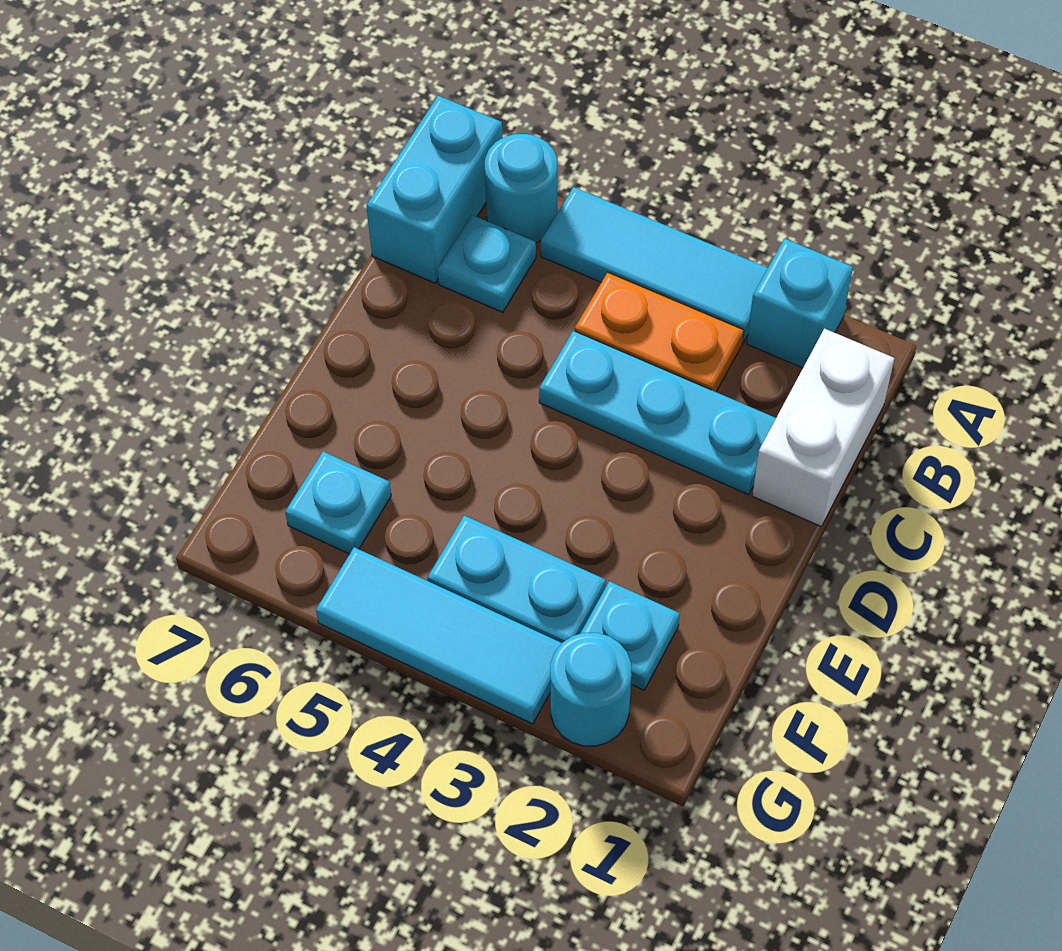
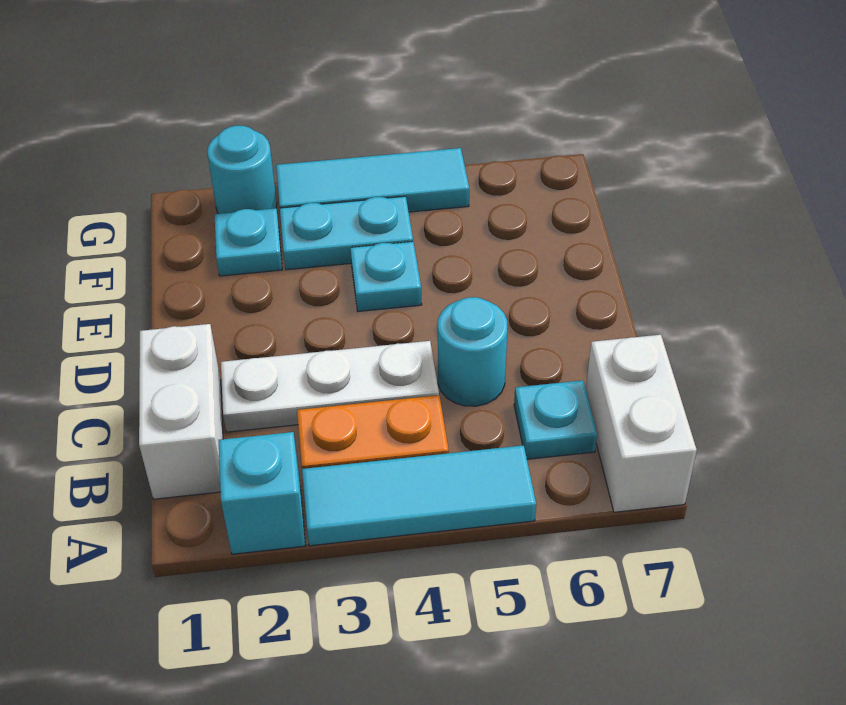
cyan round brick A6 level 1 -> cyan round brick C5 level 1
cyan brick A7:B7 level 1 -> white brick A7:B7 level 1
cyan plate C2:C4 level 1 -> white plate C2:C4 level 1
cyan plate F6 level 1 -> cyan plate E4 level 1

